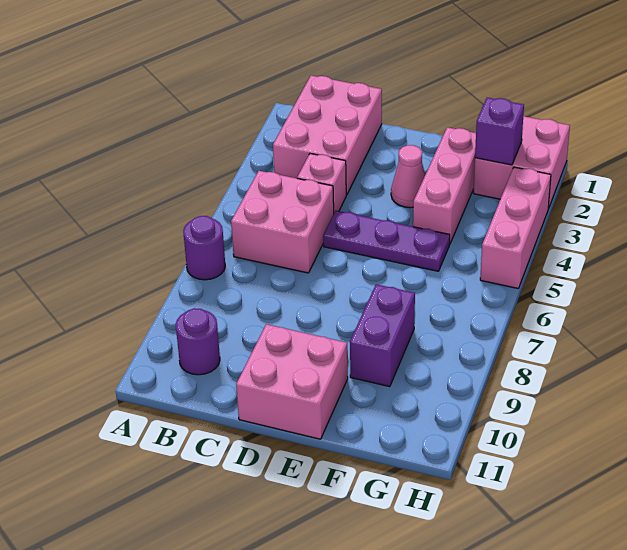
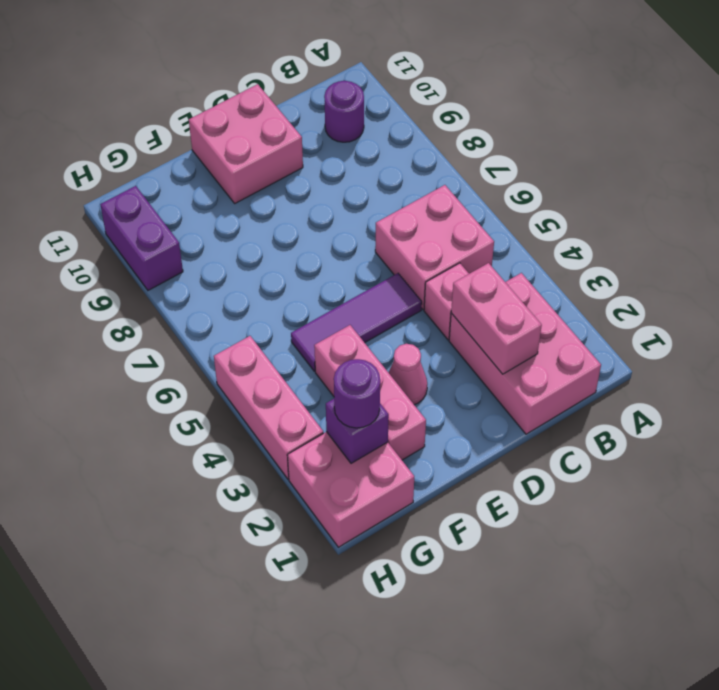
purple round brick A7 level 1 -> purple round brick G2 level 3
none -> pink brick C2:C3 level 2
purple plate D5:F5 level 1 -> purple tile D5:F5 level 1
purple brick F8:F9 level 1 -> purple brick H9:H10 level 1

